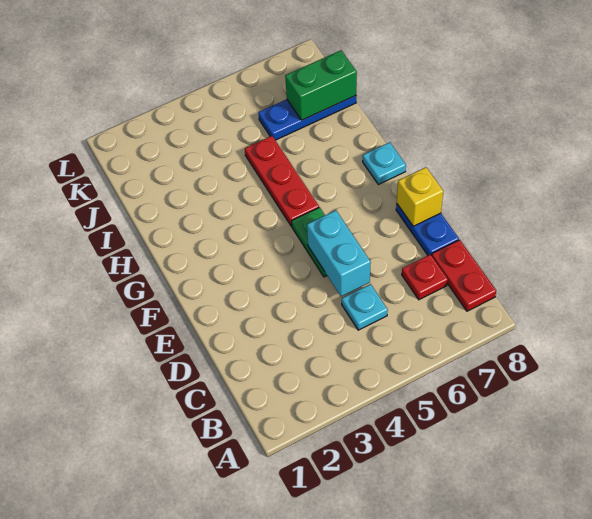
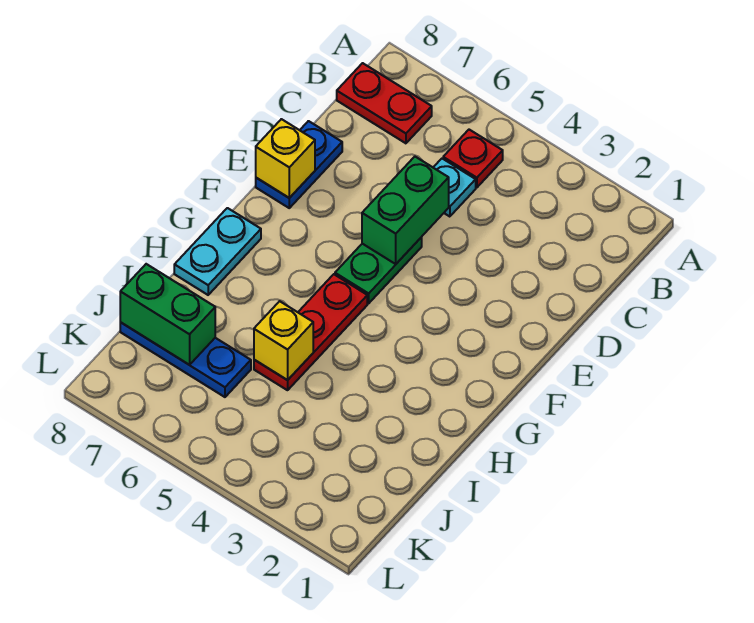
red plate B8:C8 level 1 -> red plate B7:B8 level 1
red plate C7 level 1 -> red plate B5 level 1
cyan brick D5:E5 level 2 -> green brick D5:E5 level 2
cyan plate G8 level 1 -> cyan plate G8:H8 level 1
none -> yellow brick I5 level 2

